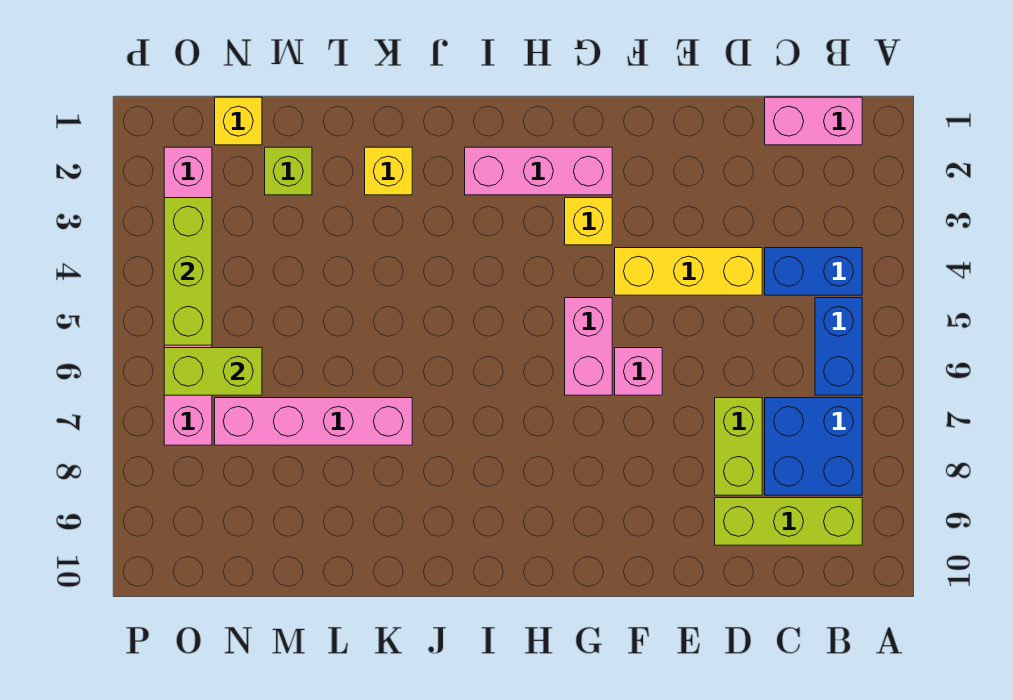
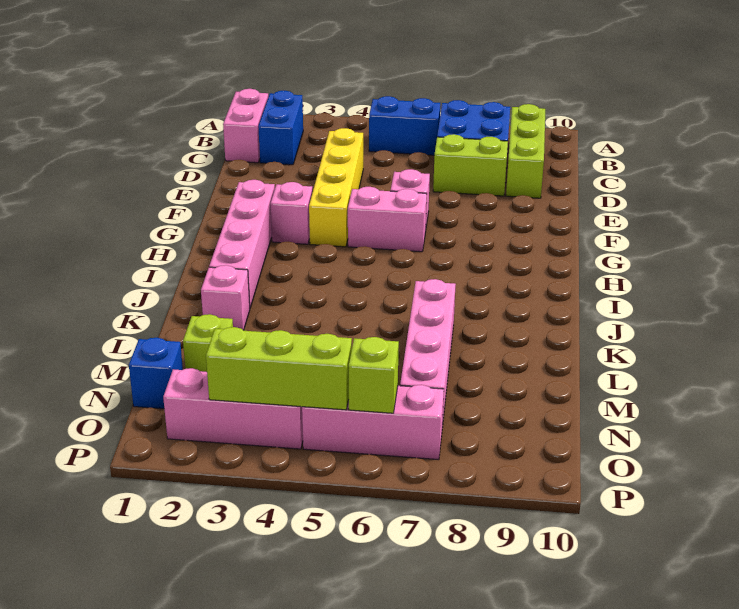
blue brick B4:C4 level 1 -> blue brick B2:C2 level 1
yellow brick D4:F4 level 1 -> yellow brick D4:G4 level 1
pink brick G2:I2 level 1 -> pink brick G2:J2 level 1
yellow brick G3 level 1 -> pink brick G3 level 1
yellow brick K2 level 1 -> pink brick K2 level 1
yellow brick N1 level 1 -> blue brick N1 level 1
lime brick N6:O6 level 2 -> lime brick O6 level 2

